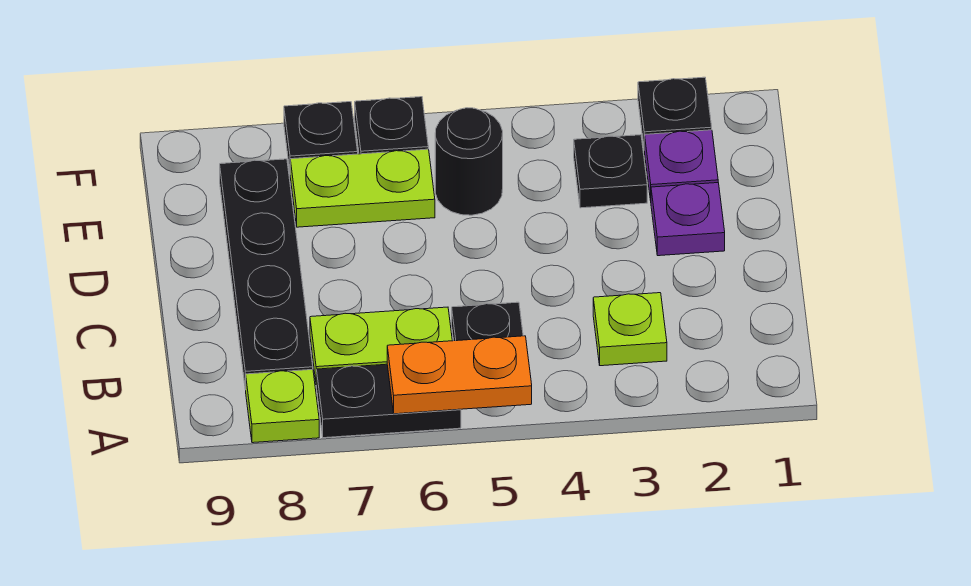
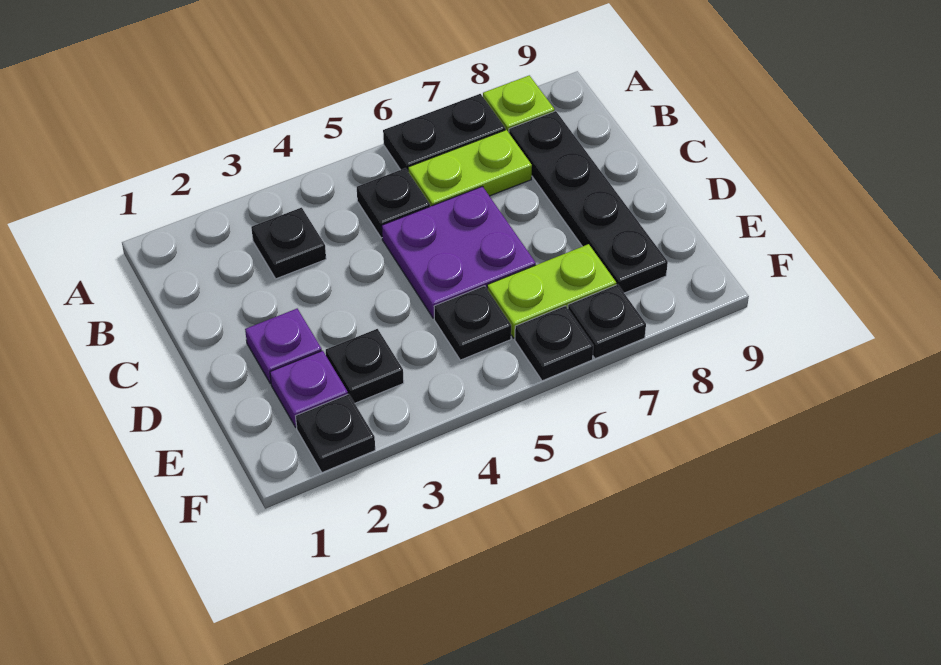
orange plate A5:A6 level 2 -> none
lime plate B3 level 1 -> black plate B3 level 1
none -> purple plate C5:D6 level 1
black round brick E5 level 1 -> black plate E5 level 1

